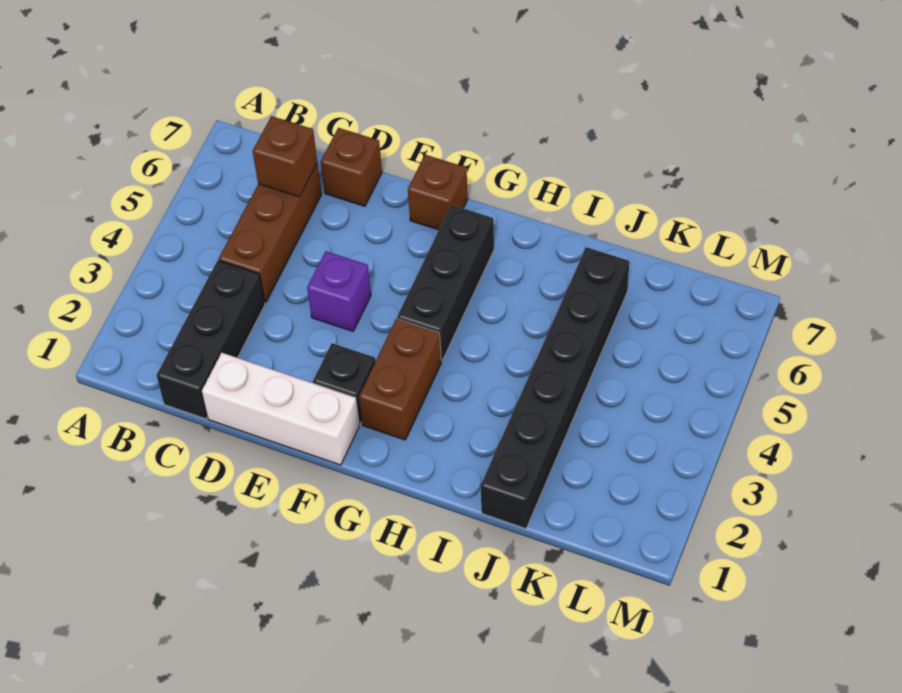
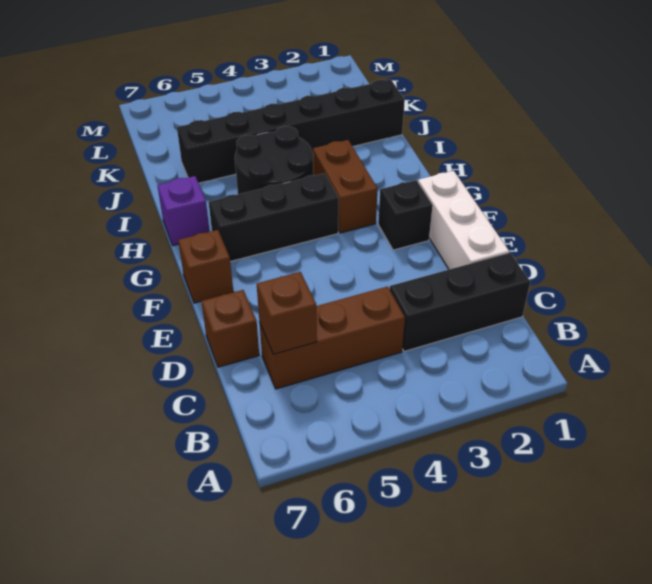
purple brick E4 level 1 -> purple brick H7 level 1
brown brick G2:G3 level 1 -> brown brick G3:H3 level 1
none -> black round brick H4:I5 level 1

